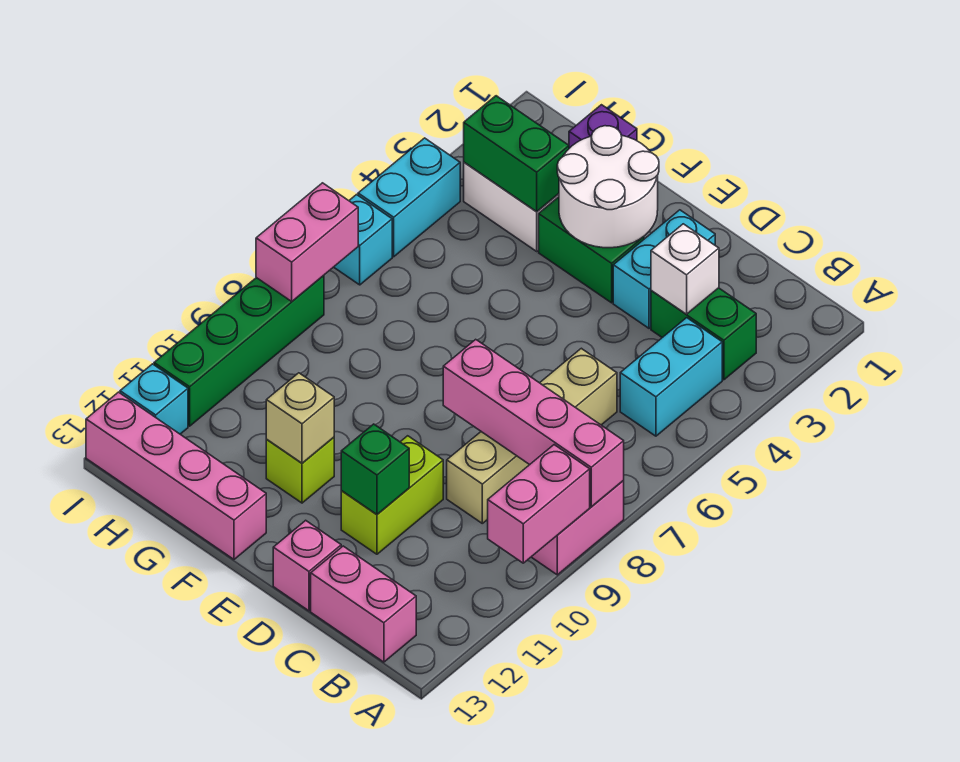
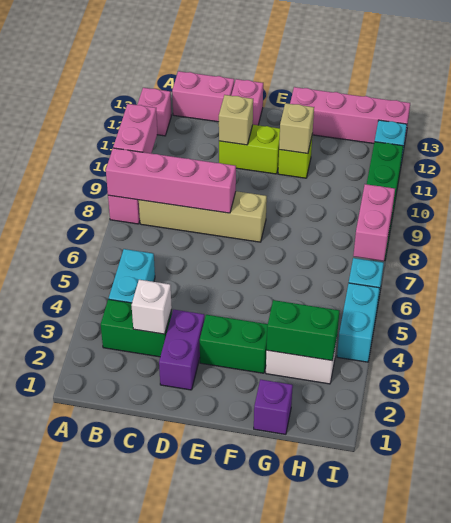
none -> pink brick A12 level 1
tan brick C6:C9 level 1 -> tan brick B8:E8 level 1
cyan brick D2:D3 level 1 -> purple brick D2:D3 level 1
lime brick D10:D11 level 1 -> lime brick D11:E11 level 1
green brick D11 level 2 -> tan brick D11 level 2
white round brick E2:F3 level 2 -> none

